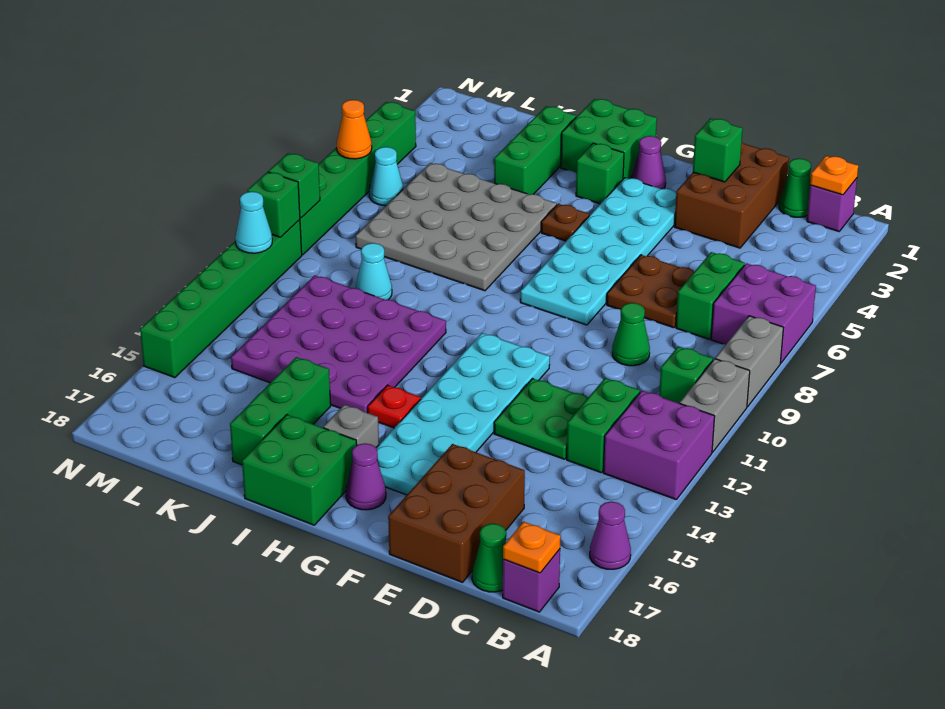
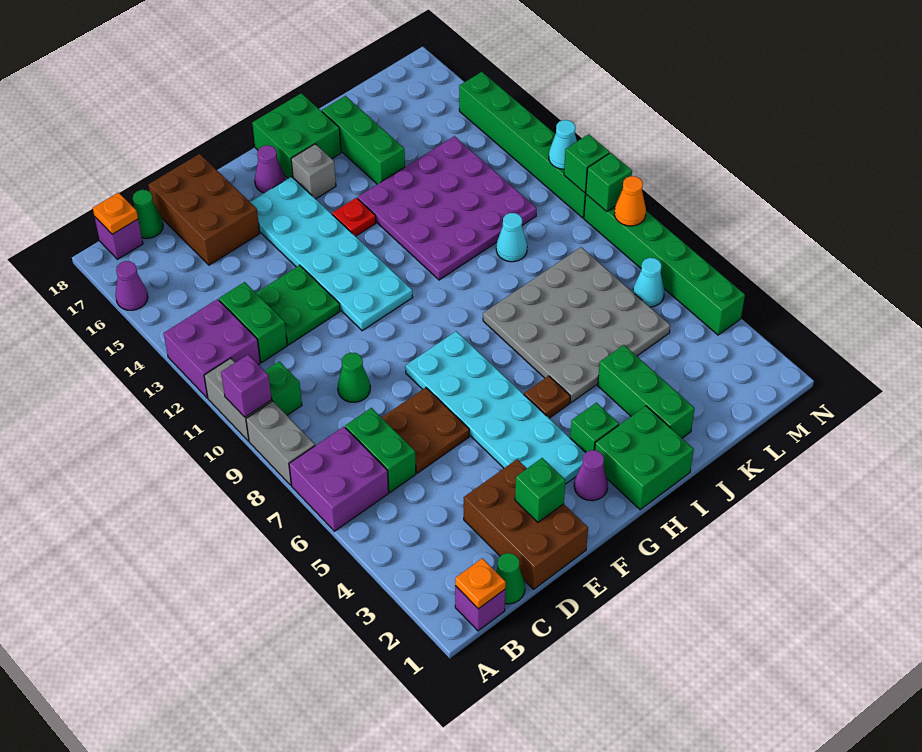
none -> purple brick A10 level 2
orange cone N6 level 2 -> orange cone N8 level 2

